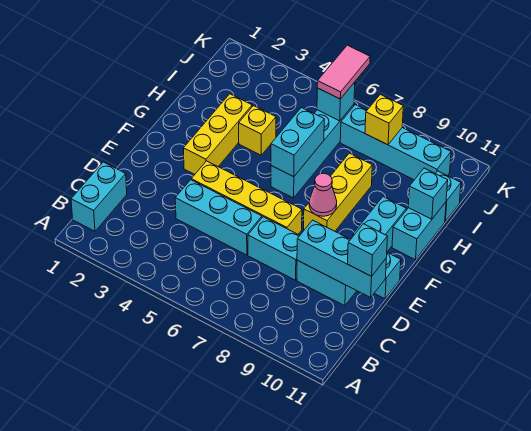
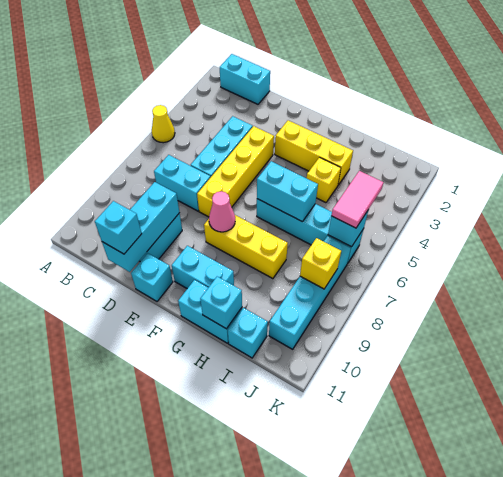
none -> yellow cone A5 level 1
cyan brick D7:D8 level 1 -> cyan brick C7:D7 level 1
pink tile J6:K6 level 3 -> pink tile J5:J6 level 3

